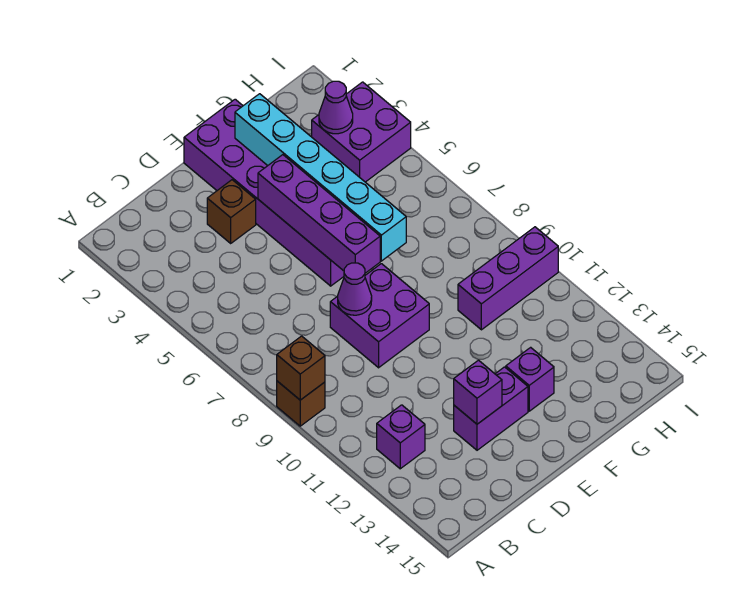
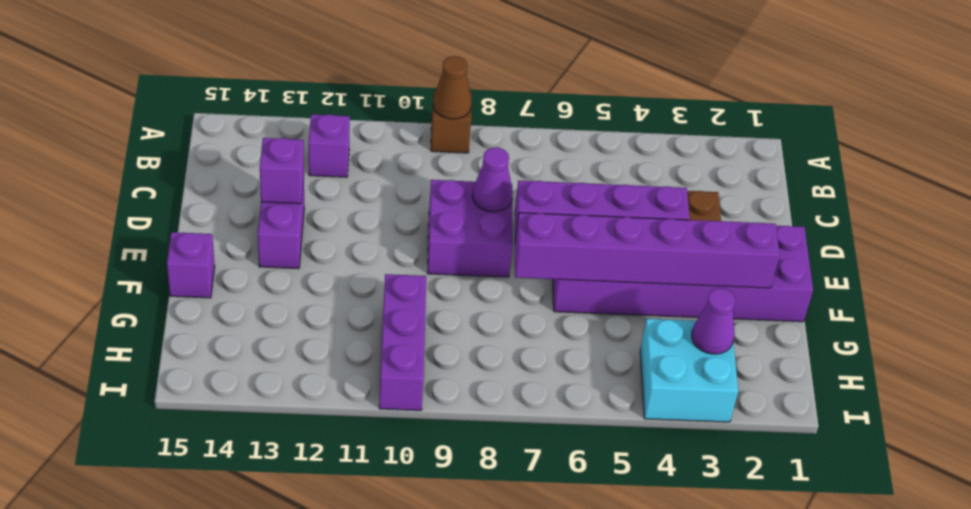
brown brick A9 level 2 -> brown cone A9 level 2
cyan brick F2:F7 level 2 -> purple brick F2:F7 level 2
purple brick F13 level 1 -> purple brick F15 level 1
purple brick H3:I4 level 1 -> cyan brick H3:I4 level 1

